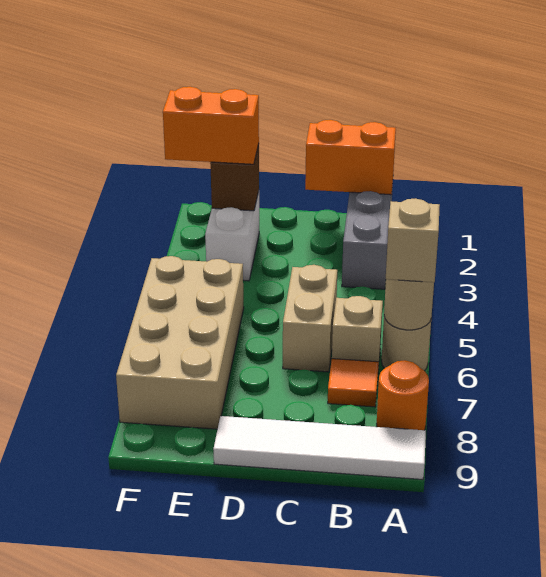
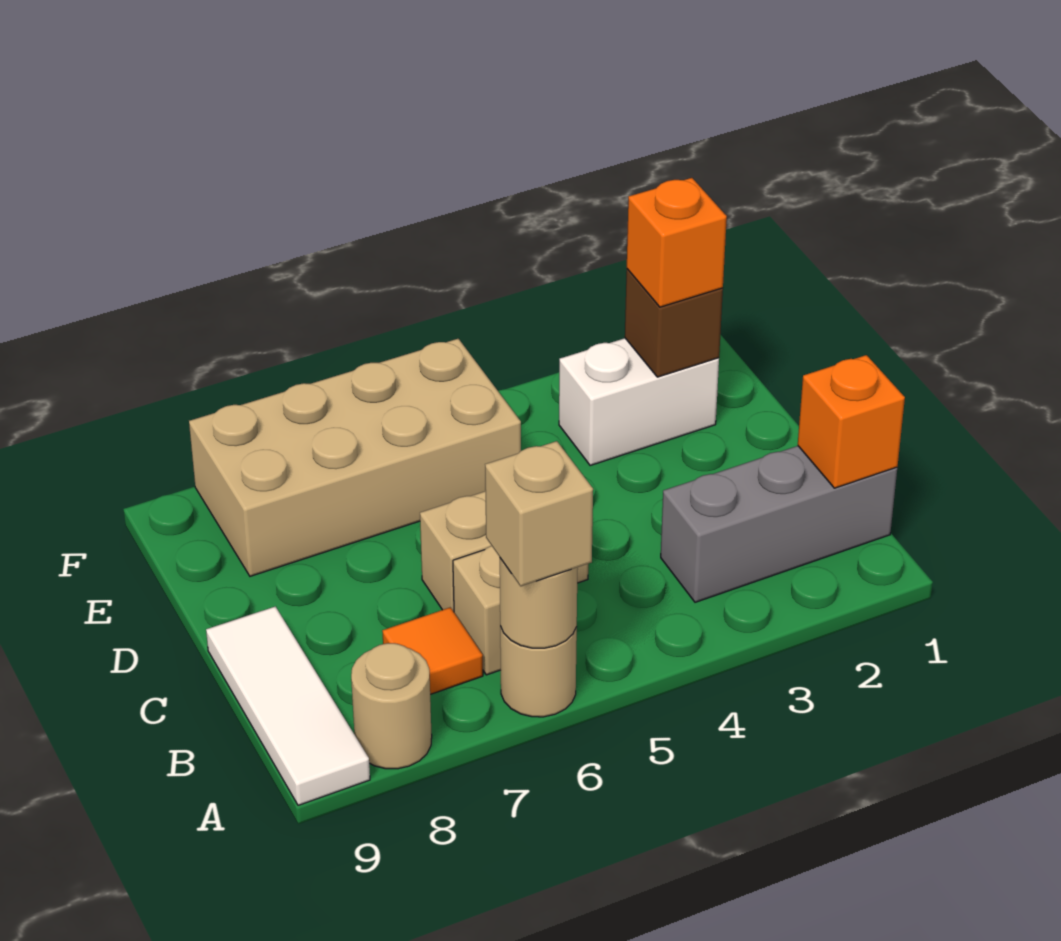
orange round brick A8 level 1 -> tan round brick A8 level 1
white tile A9:D9 level 1 -> white tile A9:C9 level 1
orange brick B1:C1 level 2 -> orange brick B1 level 2
orange brick E2:F2 level 3 -> orange brick E2 level 3

